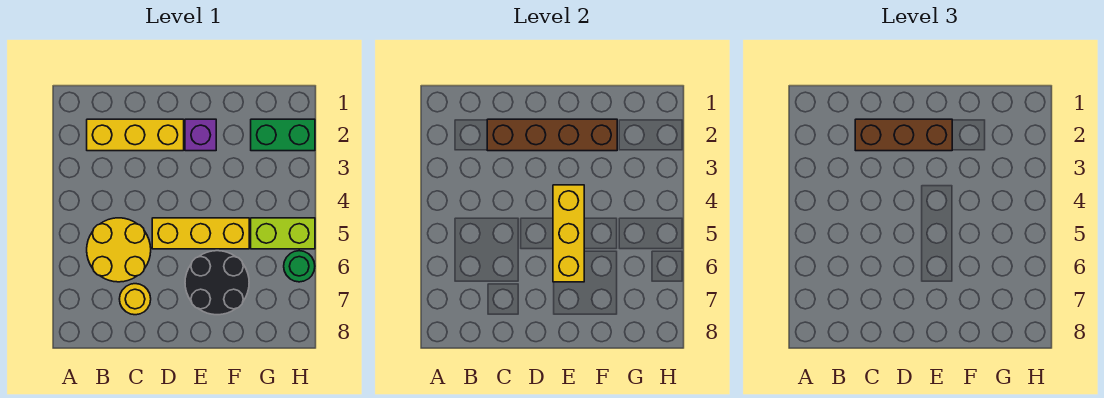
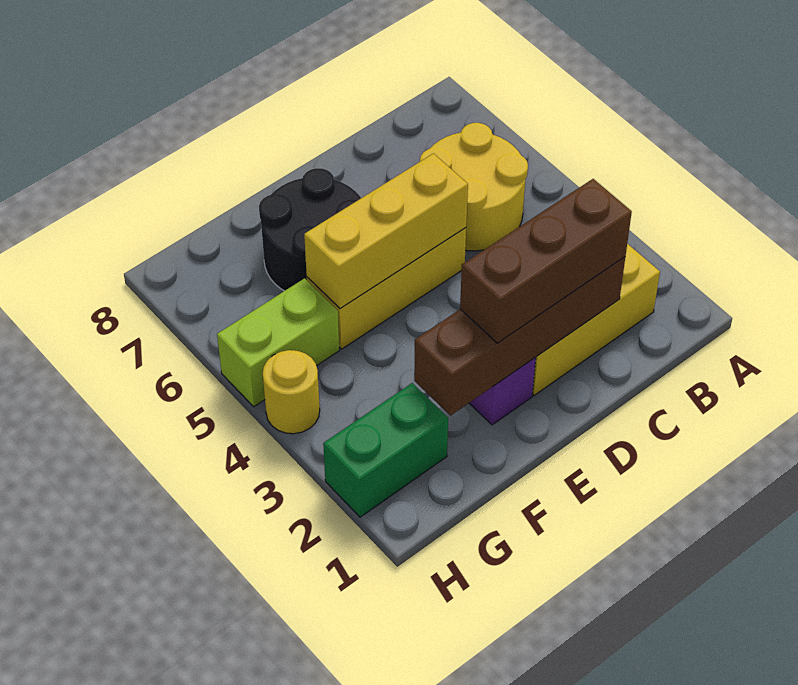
yellow round brick C7 level 1 -> yellow round brick H4 level 1
yellow brick E4:E6 level 2 -> yellow brick D5:F5 level 2
green round brick H6 level 1 -> none

